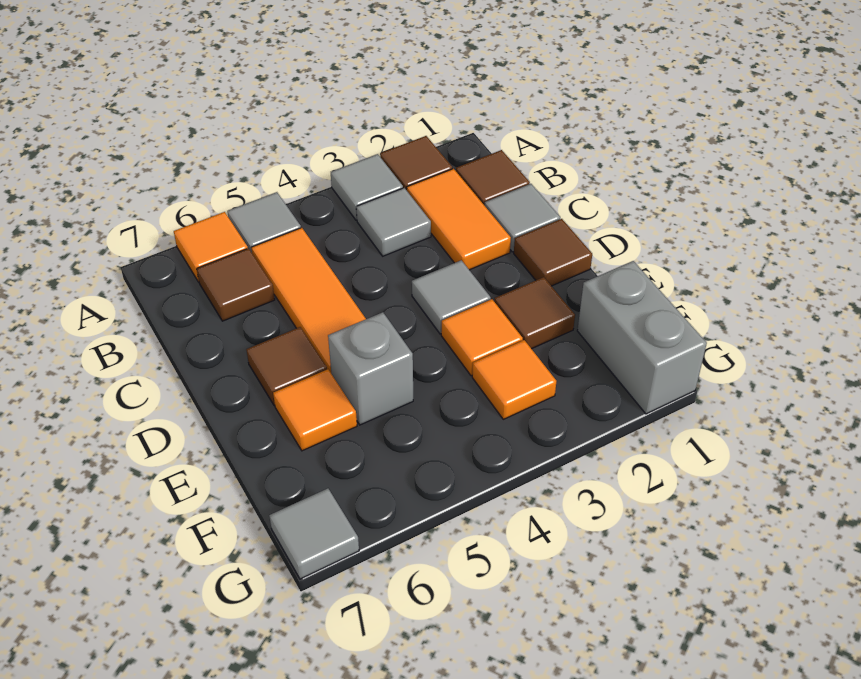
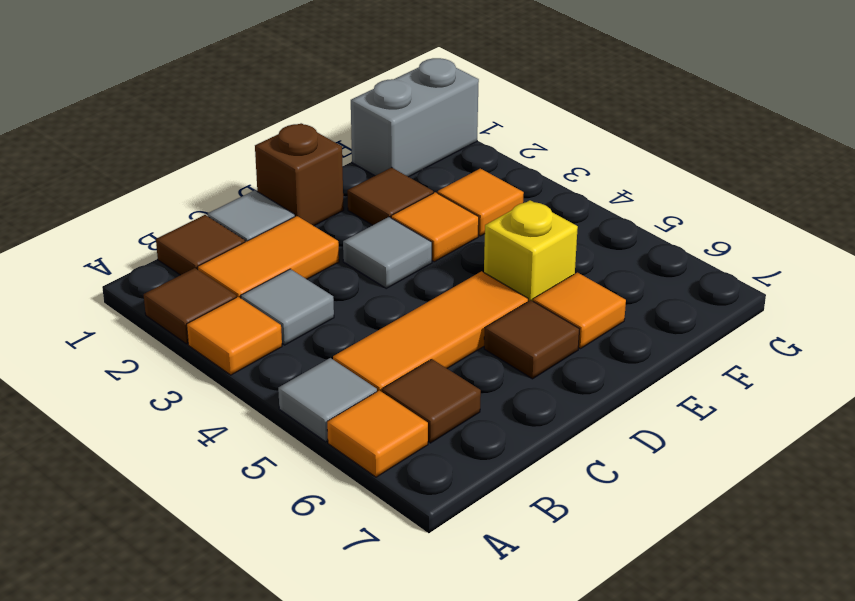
grey tile A3 level 1 -> orange tile A3 level 1
brown tile D1 level 1 -> brown brick D1 level 1
grey brick E5 level 1 -> yellow brick E5 level 1
grey tile G7 level 1 -> none

